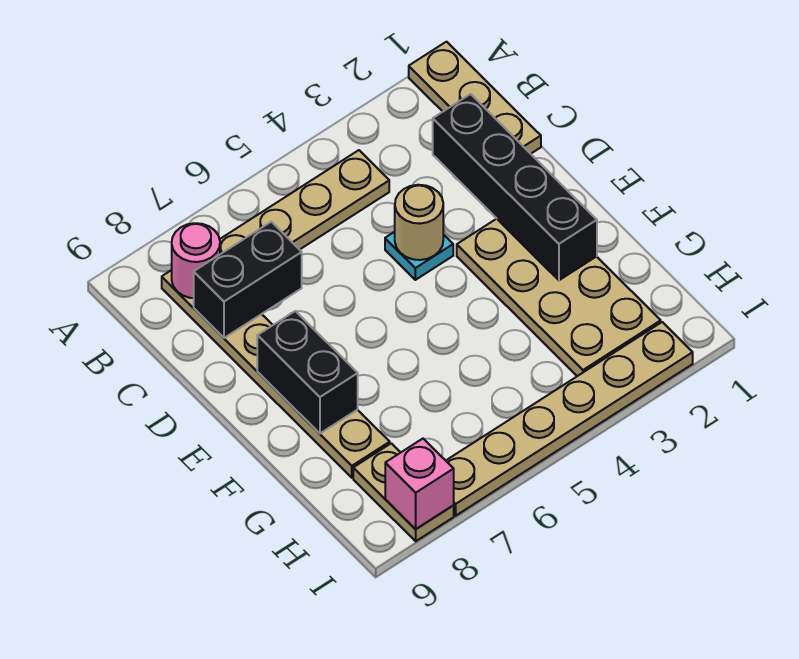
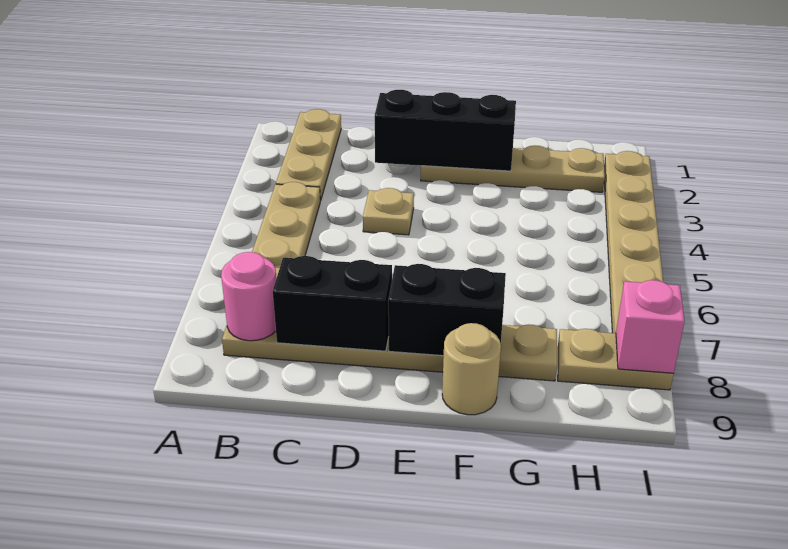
tan plate A1:C1 level 1 -> tan plate B1:B3 level 1
black brick C2:F2 level 2 -> black brick D2:F2 level 2
black brick C7:C8 level 2 -> black brick C8:D8 level 2
cyan plate D4 level 1 -> tan plate D4 level 1
tan round brick D4 level 2 -> tan round brick F9 level 1
tan plate E2:H3 level 1 -> tan plate E2:H2 level 1

